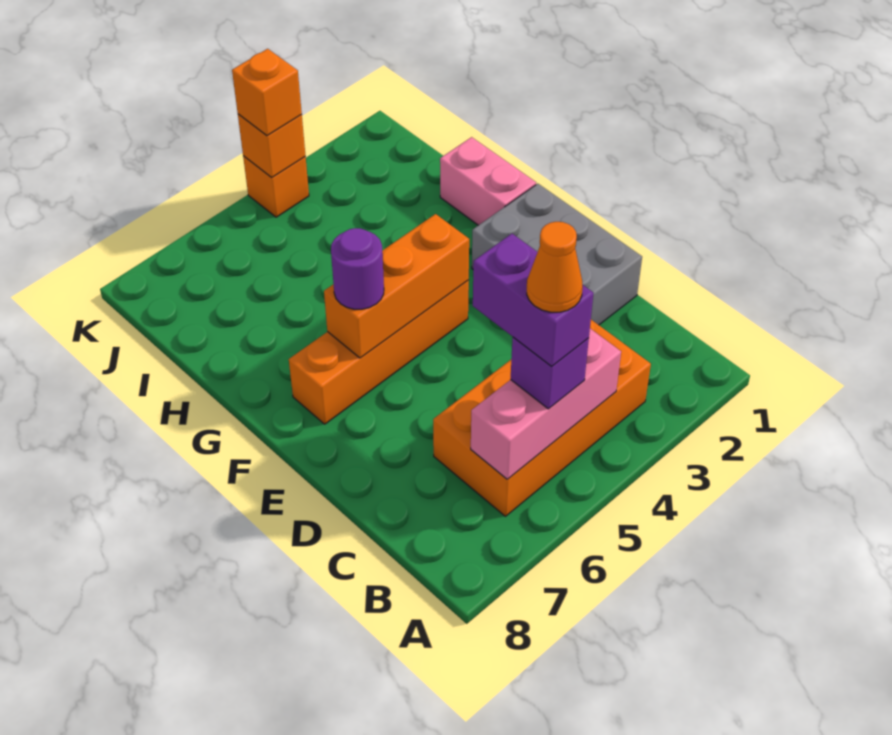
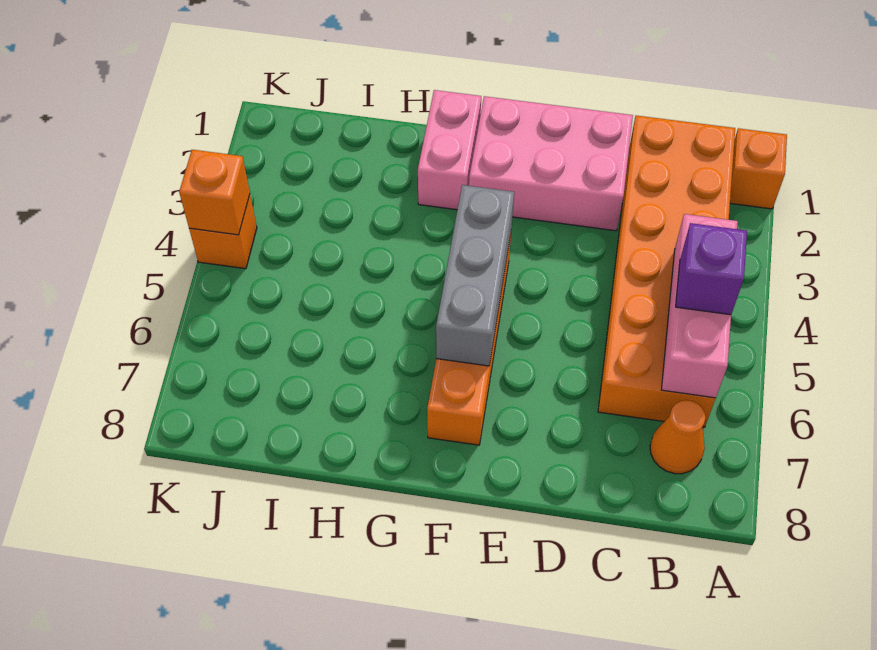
orange brick B3:C6 level 1 -> orange brick B1:C6 level 1
purple brick B5:C5 level 4 -> none
orange cone B5 level 5 -> orange cone B7 level 1
grey brick D1:F2 level 1 -> pink brick D1:F2 level 1
orange brick F4:F6 level 2 -> grey brick F4:F6 level 2
purple round brick F6 level 3 -> none
pink brick G1:H1 level 1 -> pink brick G1:G2 level 1
orange brick K4 level 3 -> orange brick A1 level 1

